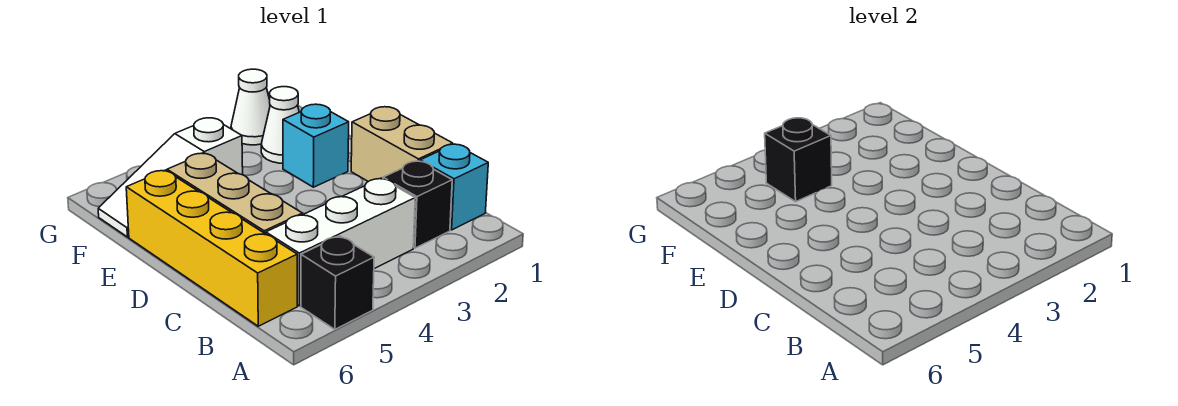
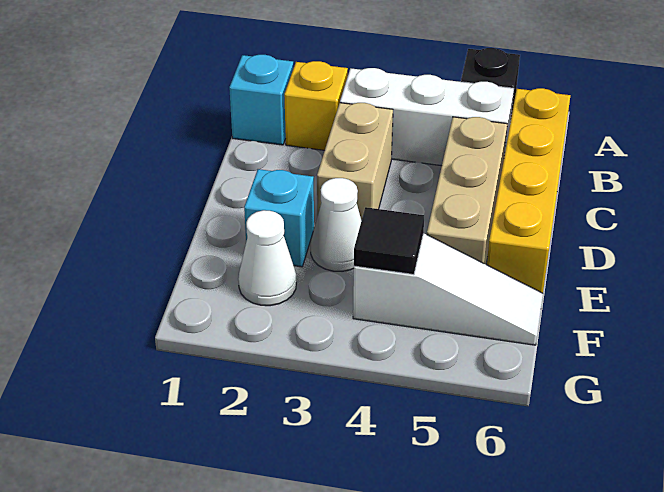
black brick B2 level 1 -> yellow brick B2 level 1
tan brick C1:D1 level 1 -> tan brick C3:D3 level 1
black brick F4 level 2 -> black tile F4 level 2
white cone G2 level 1 -> white cone E3 level 1

